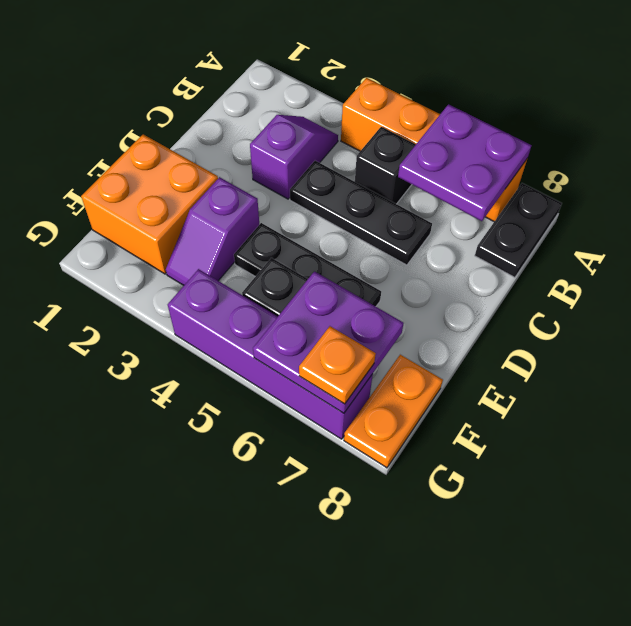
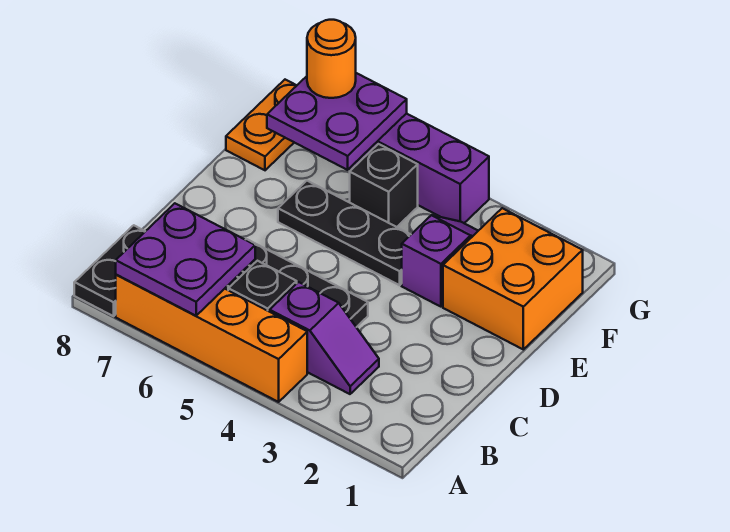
purple slope B3:C3 level 1 top C -> purple slope B3:B4 level 1 top 4
orange plate G7 level 3 -> orange round brick G7 level 3

